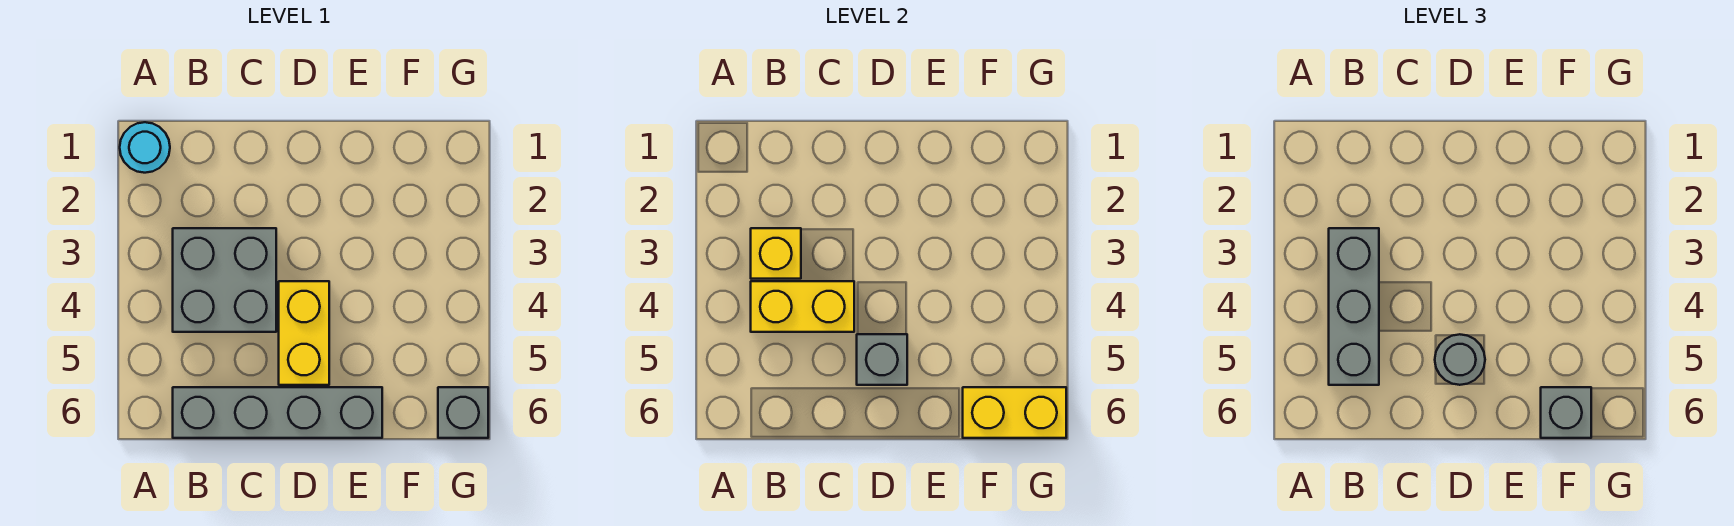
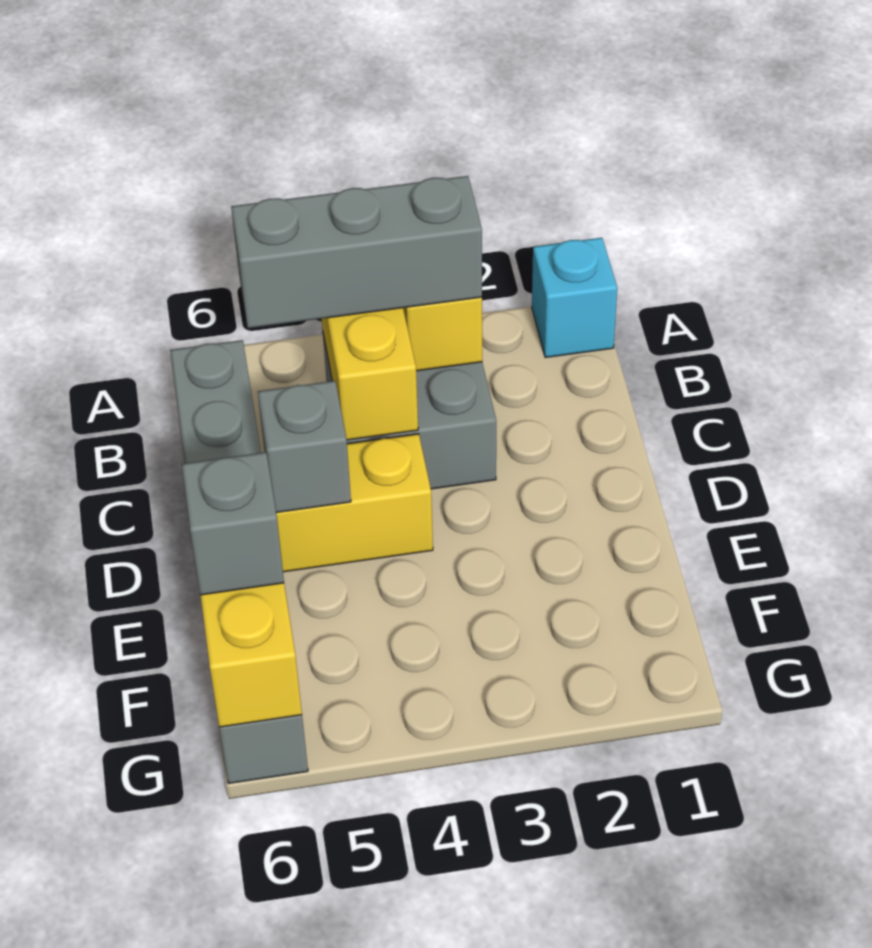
cyan round brick A1 level 1 -> cyan brick A1 level 1
grey round brick D5 level 3 -> none

